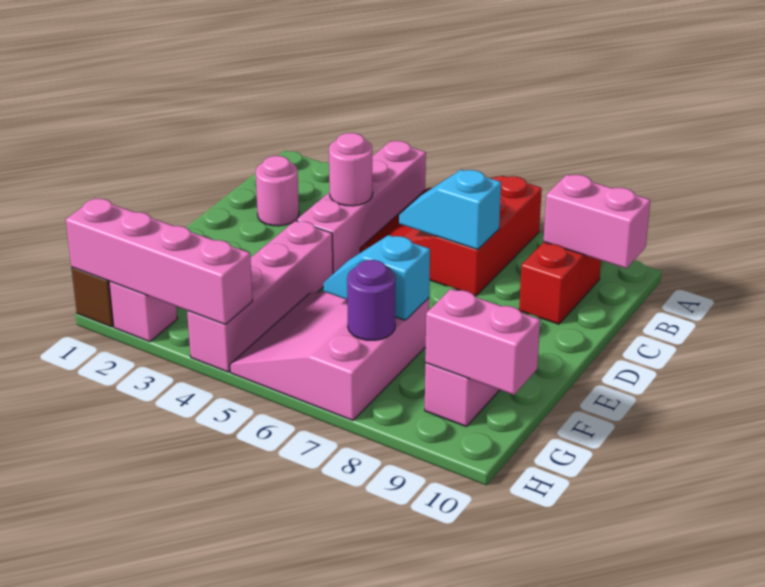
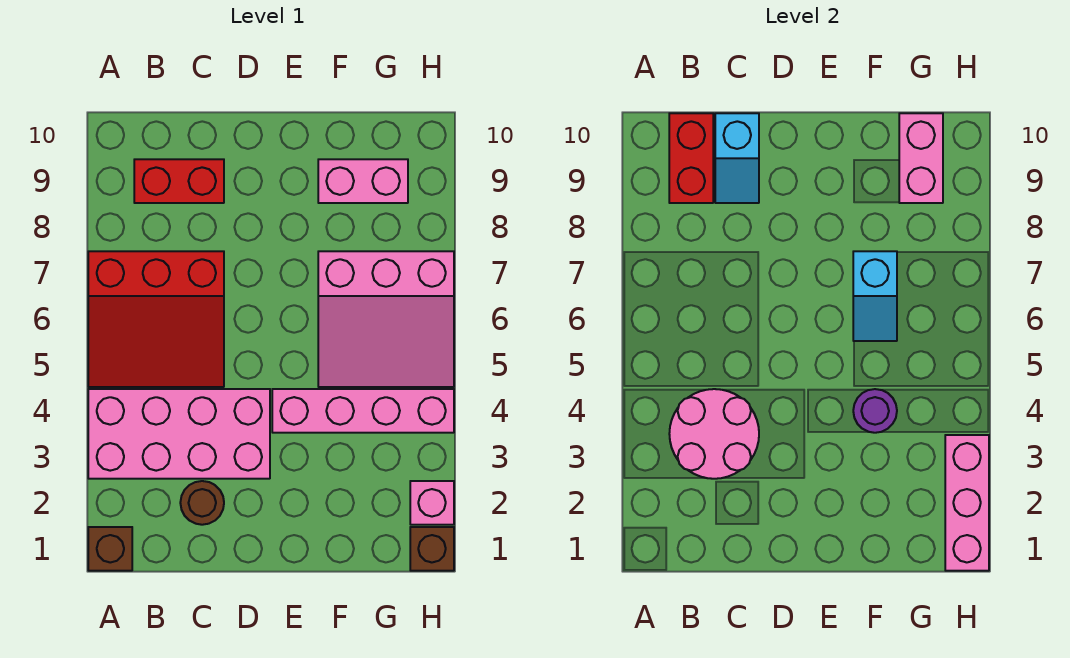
none -> brown brick A1 level 1
pink brick A4:D4 level 1 -> pink brick A3:D4 level 1
pink brick B9:B10 level 2 -> red brick B9:B10 level 2
pink round brick C2 level 1 -> brown round brick C2 level 1
pink round brick C4 level 2 -> pink round brick B3:C4 level 2
cyan slope C6:C7 level 2 top 7 -> cyan slope C9:C10 level 2 top 10
purple round brick G7 level 2 -> purple round brick F4 level 2
pink brick H1:H4 level 2 -> pink brick H1:H3 level 2

